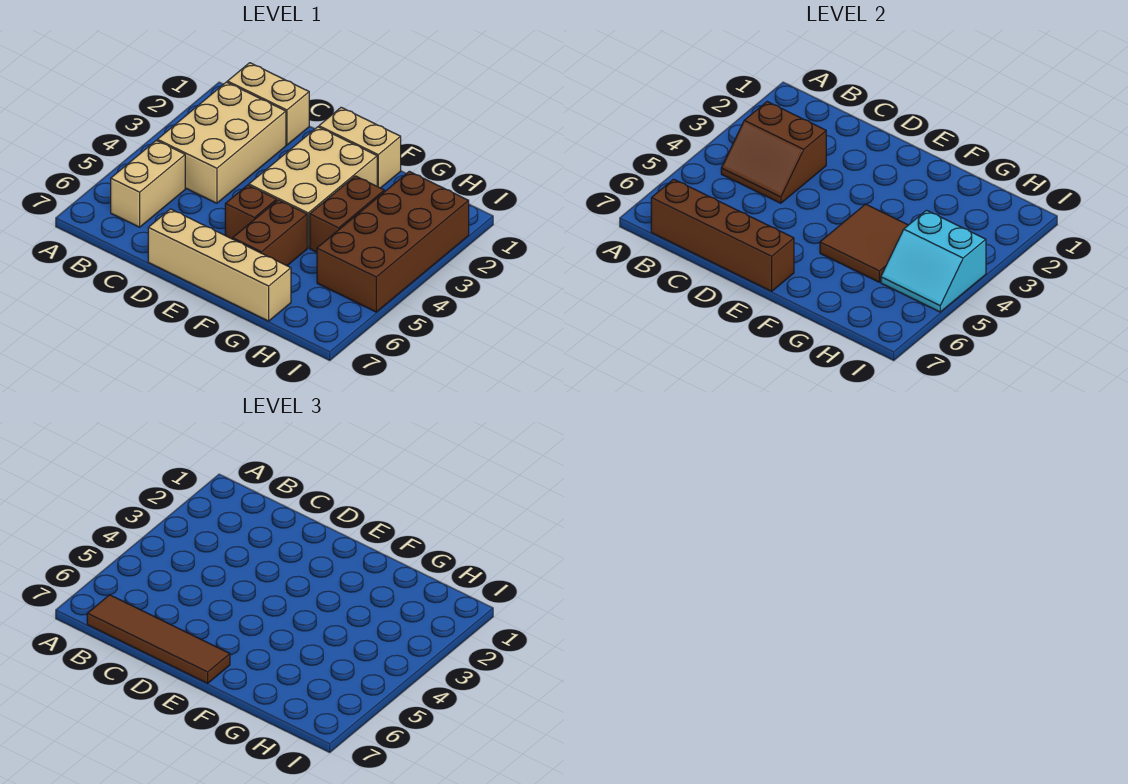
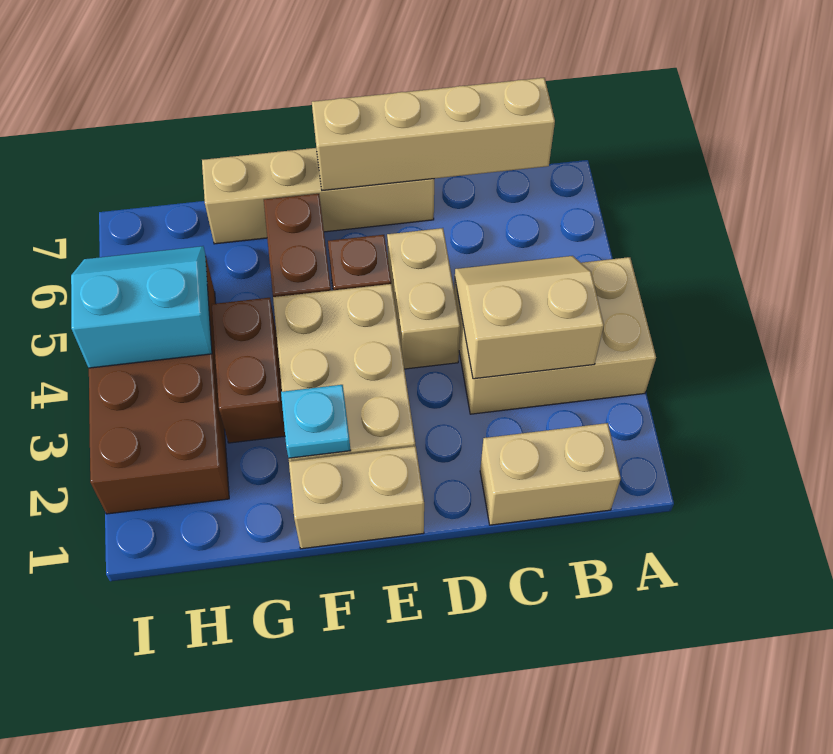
tan brick B2:C4 level 1 -> tan brick A3:C4 level 1
brown slope B3:C4 level 2 top 3 -> tan slope B3:C4 level 2 top 3
tan brick B5:B6 level 1 -> tan brick D4:D5 level 1
brown brick B7:E7 level 2 -> tan brick B7:E7 level 2
brown tile B7:E7 level 3 -> none
none -> cyan plate F2 level 2
brown tile F4:G5 level 2 -> none

